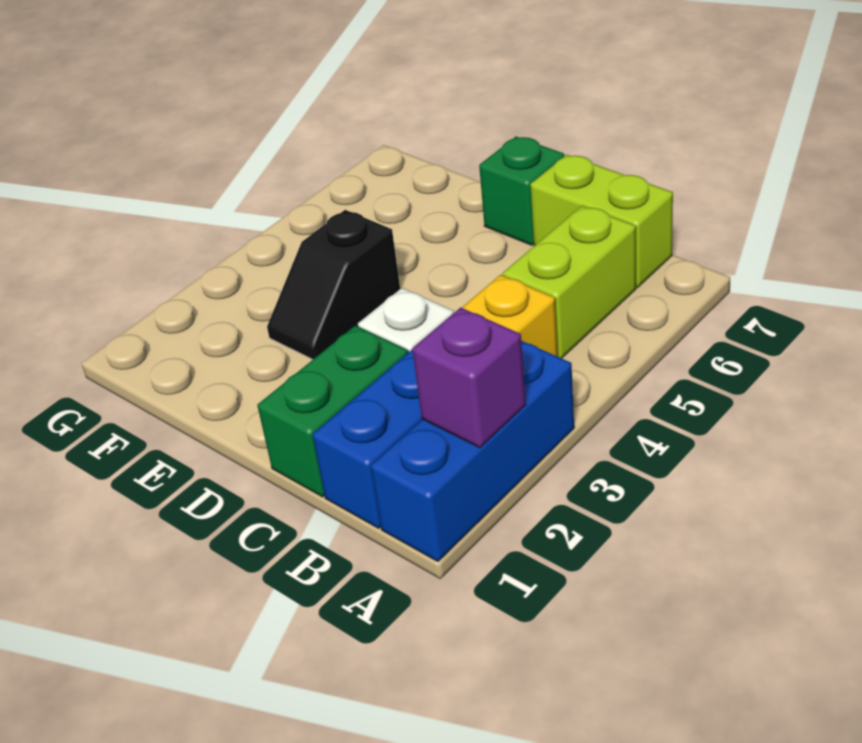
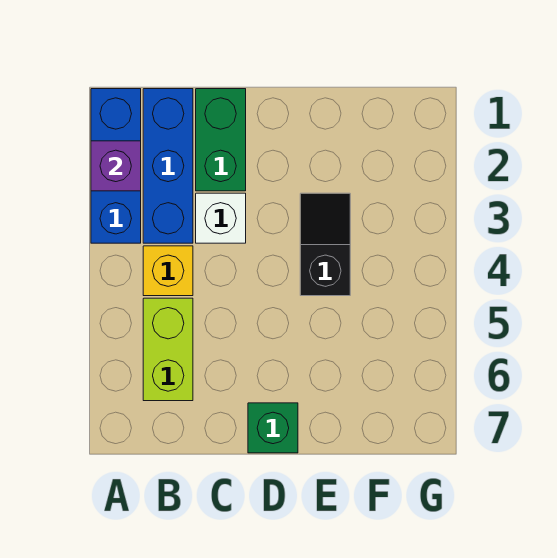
lime brick B7:C7 level 1 -> none

